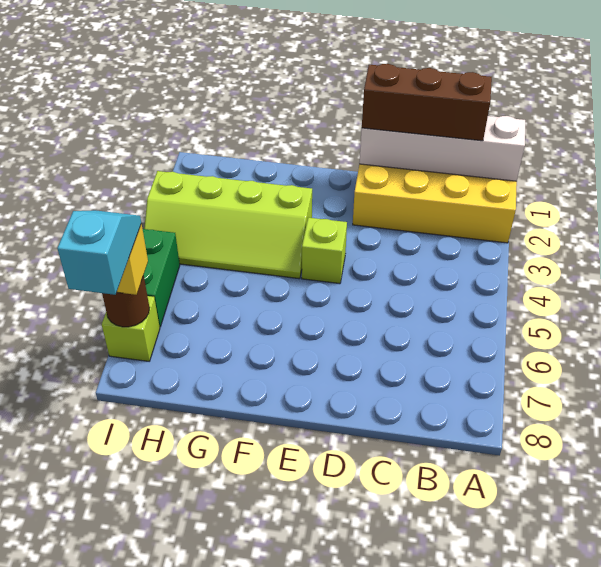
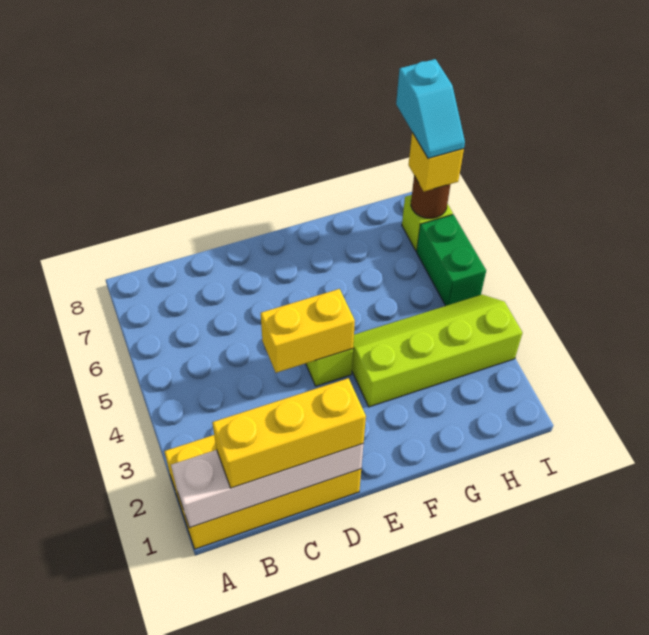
brown brick B1:D1 level 3 -> yellow brick B1:D1 level 3
none -> yellow brick D4:E4 level 2

